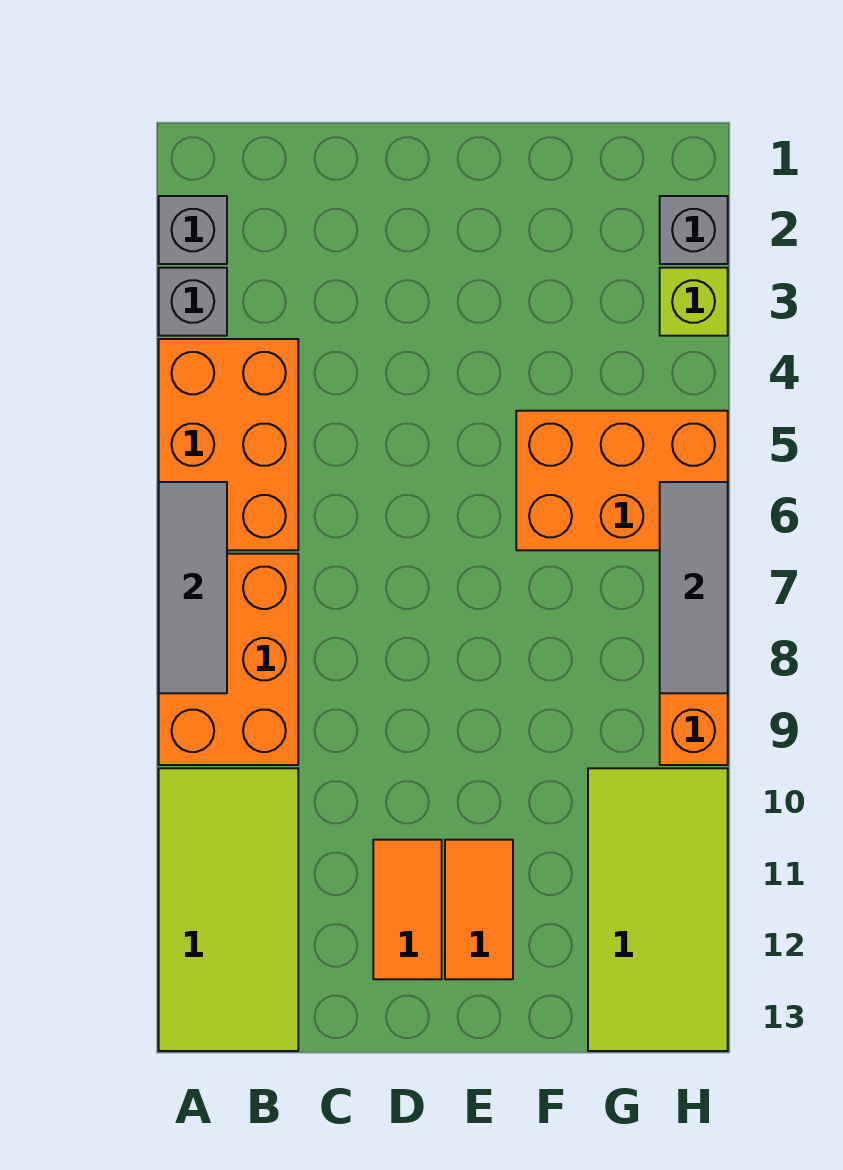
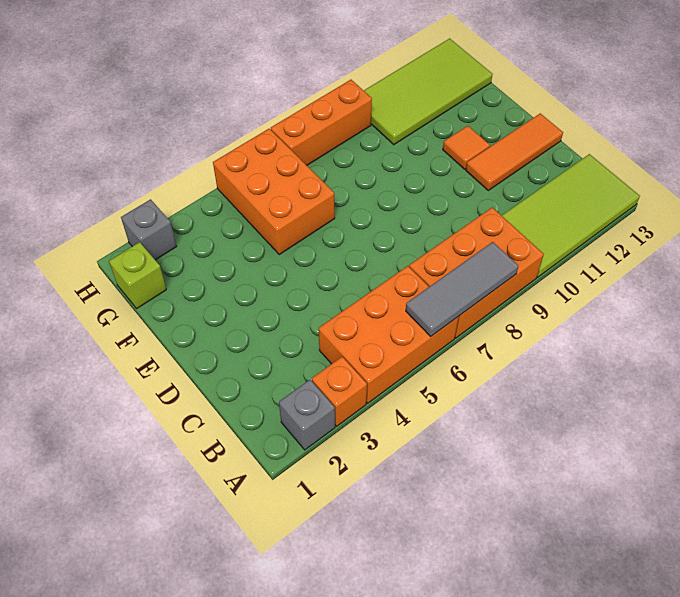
grey brick A3 level 1 -> orange brick A3 level 1
orange tile D11:D12 level 1 -> orange tile D11:D13 level 1
orange tile E11:E12 level 1 -> orange tile E11 level 1
lime brick H3 level 1 -> lime brick G1 level 1
grey tile H6:H8 level 2 -> none

